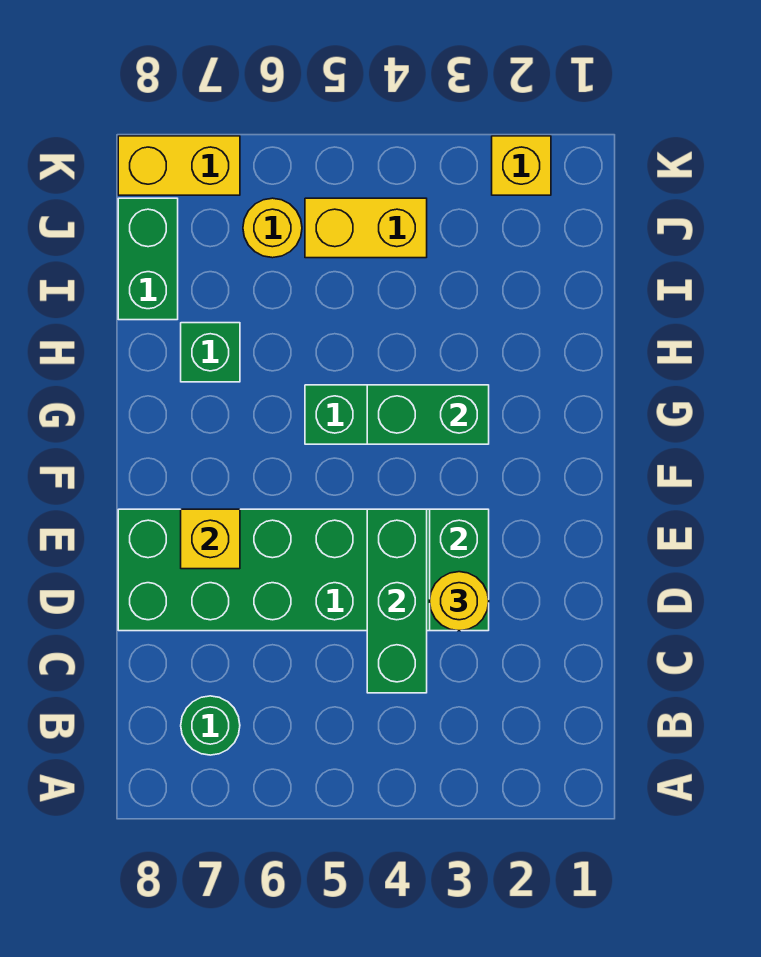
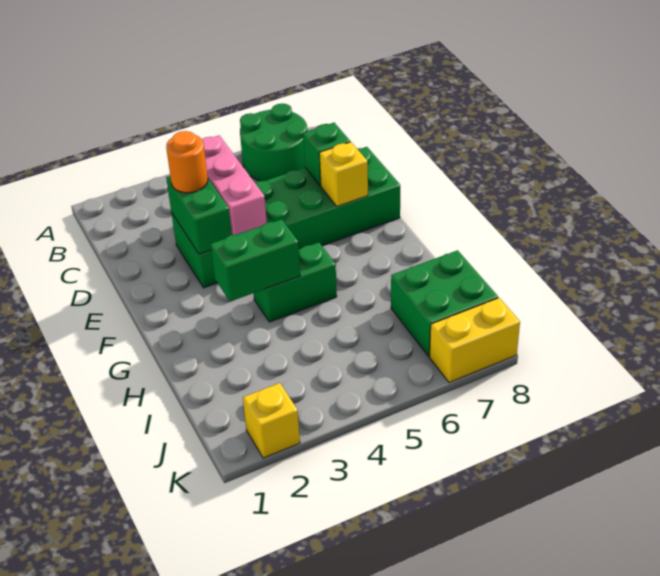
green round brick B7 level 1 -> green round brick A6:B7 level 1
green brick C4:E4 level 2 -> pink brick C4:E4 level 2
yellow round brick D3 level 3 -> orange round brick D3 level 3
green brick H7 level 1 -> green brick D7 level 2
green brick I8:J8 level 1 -> green brick I7:J8 level 1
yellow brick J4:J5 level 1 -> none
yellow round brick J6 level 1 -> none

